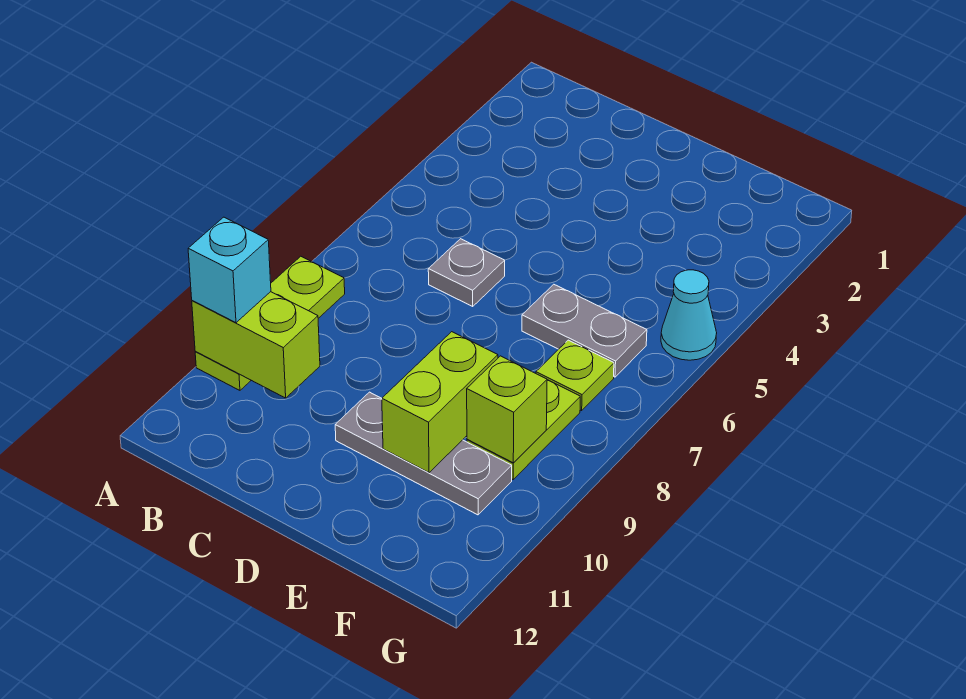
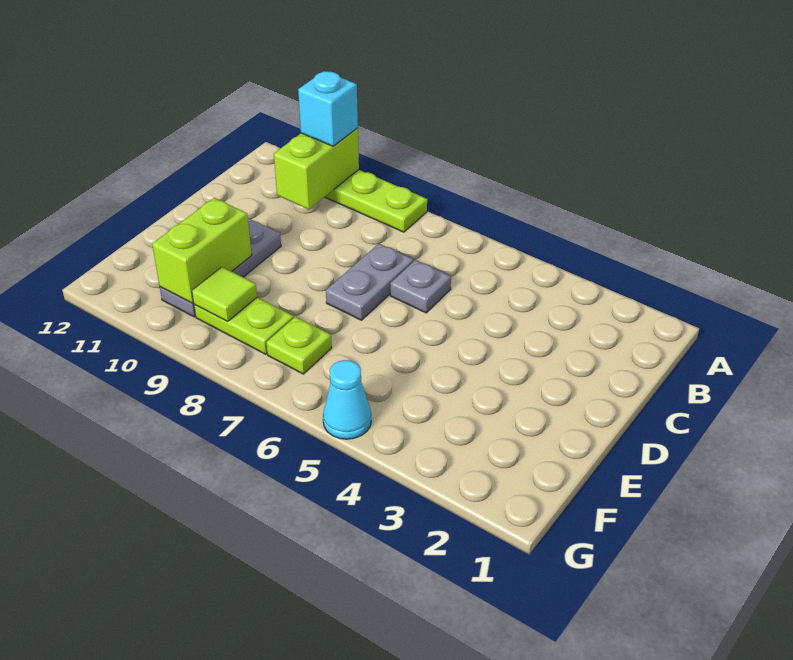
grey plate E6:F6 level 1 -> grey plate C7:D7 level 1
lime brick E9:E10 level 2 -> lime brick E10:F10 level 2
lime brick F9 level 2 -> lime tile F9 level 2

